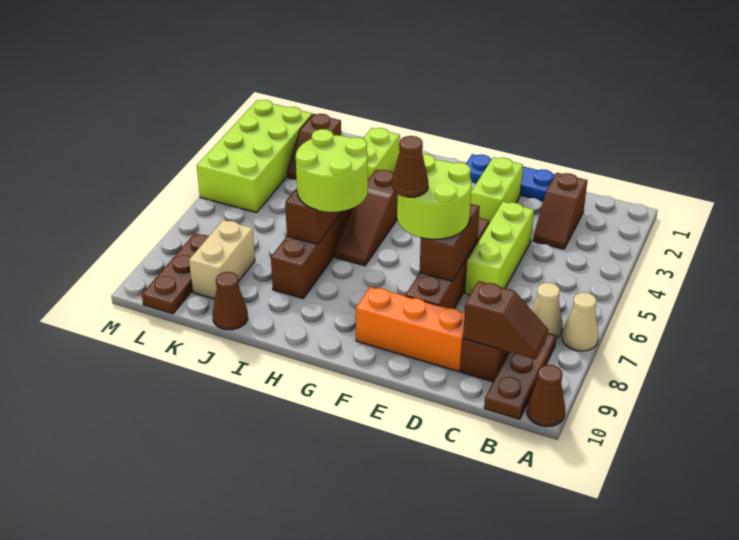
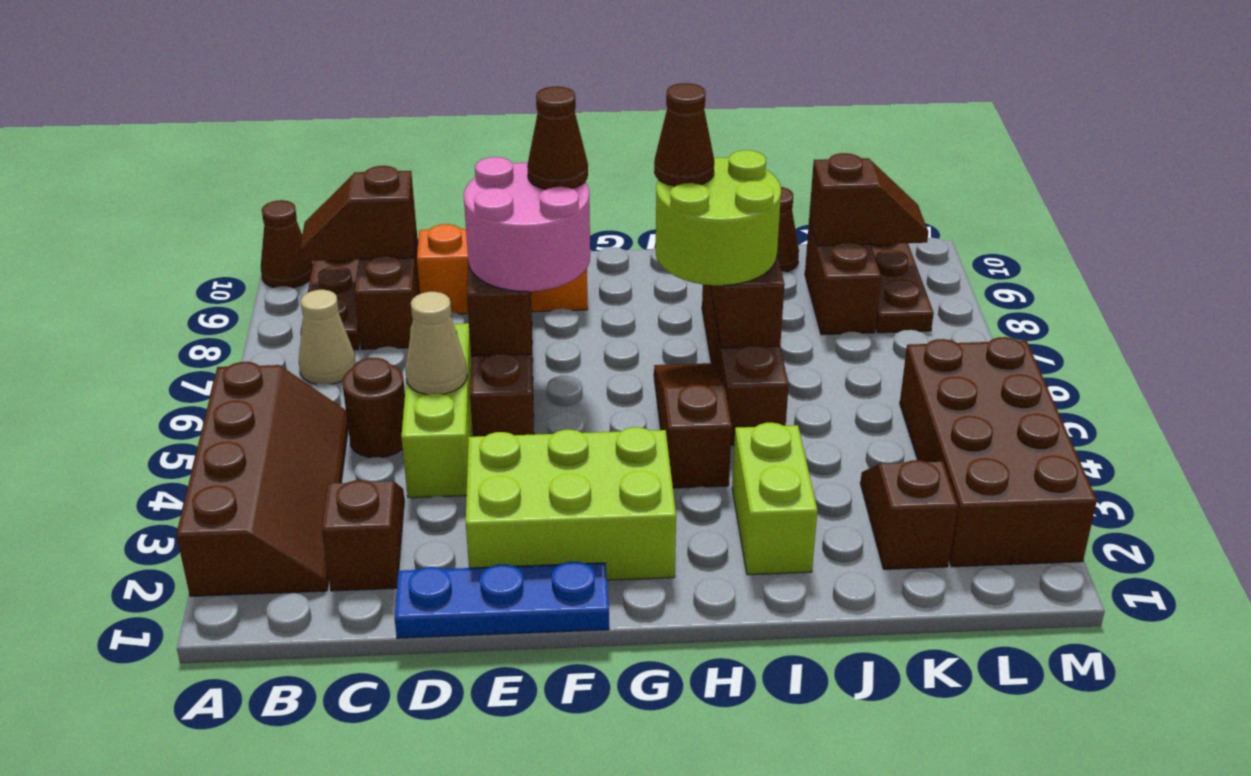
none -> brown slope A2:B5 level 1 top A
tan cone A7 level 1 -> tan cone D5 level 2
none -> brown round brick C5 level 1
lime brick E2:E3 level 1 -> lime brick E2:G3 level 1
lime round brick E6:F7 level 3 -> pink round brick E6:F7 level 3
none -> brown cone H7 level 4
tan brick K8:K9 level 1 -> brown brick K8:K9 level 1
none -> brown slope K9:L9 level 2 top K
lime brick L2:M5 level 1 -> brown brick L2:M5 level 1

